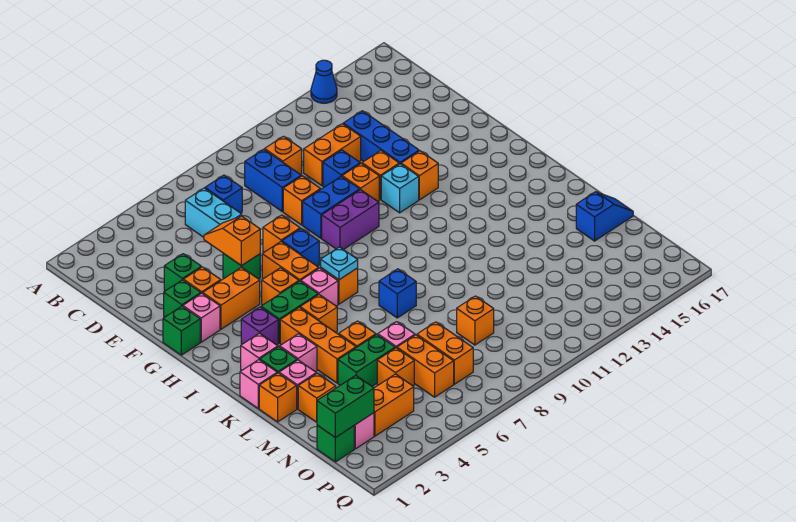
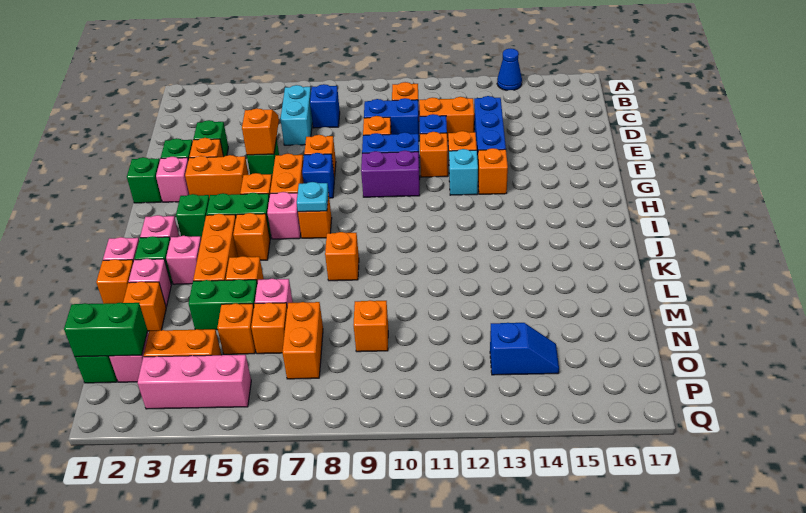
blue brick C9:D9 level 1 -> blue brick D9:D10 level 1
purple brick I3 level 1 -> green brick I3 level 1
blue brick K8 level 1 -> orange brick K8 level 1
blue slope M16:M17 level 1 top 16 -> blue slope O13:O14 level 1 top 13
orange brick N6:O6 level 1 -> orange brick N6 level 1
none -> pink brick P3:P5 level 1

